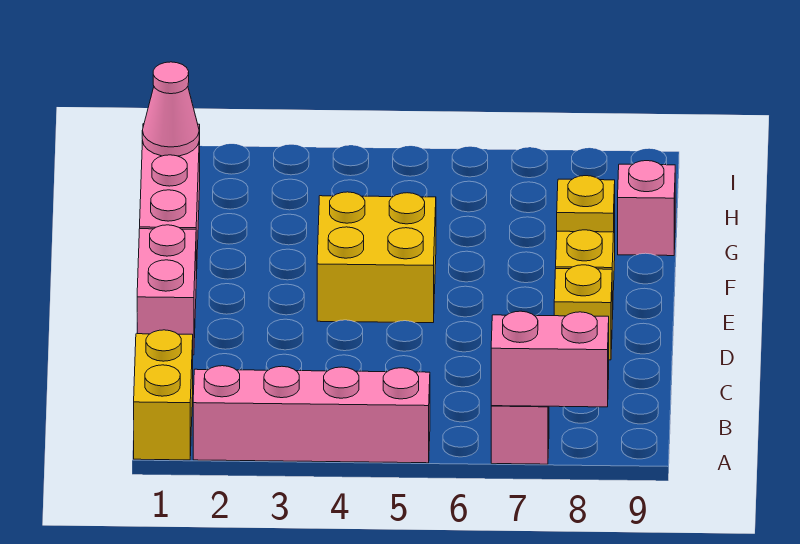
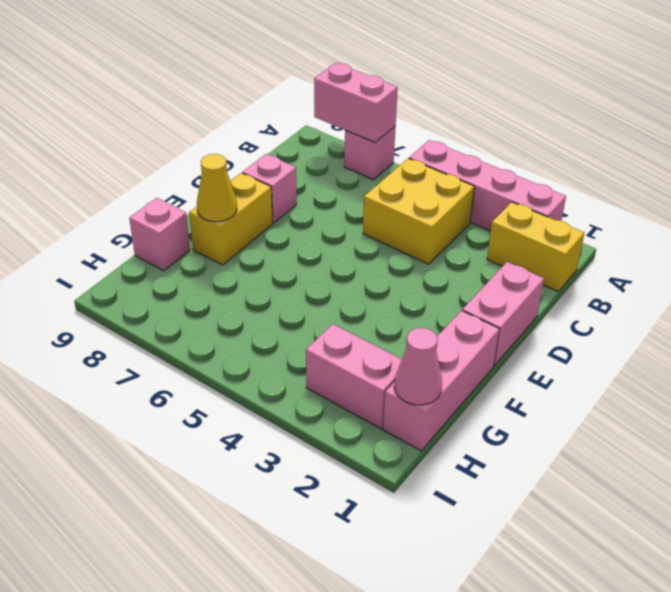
yellow brick A1:B1 level 1 -> yellow brick B1:B2 level 1
yellow brick D8 level 1 -> pink brick D8 level 1
yellow brick E4:F5 level 1 -> yellow brick B4:C5 level 1
yellow plate F8 level 2 -> yellow cone F8 level 2
none -> pink brick H2:H3 level 1

